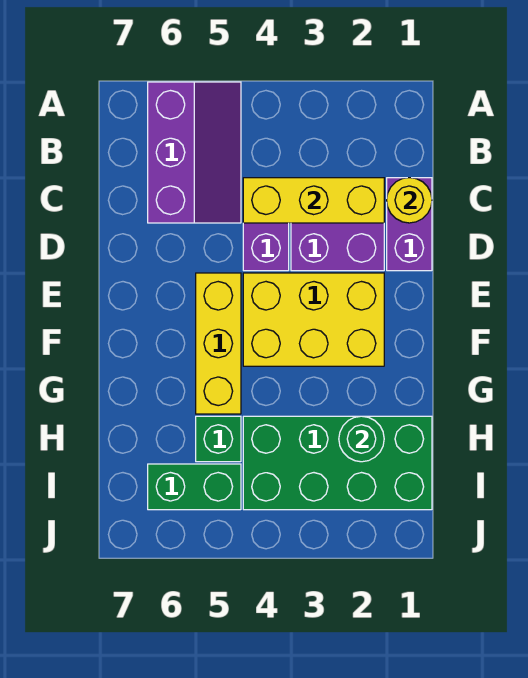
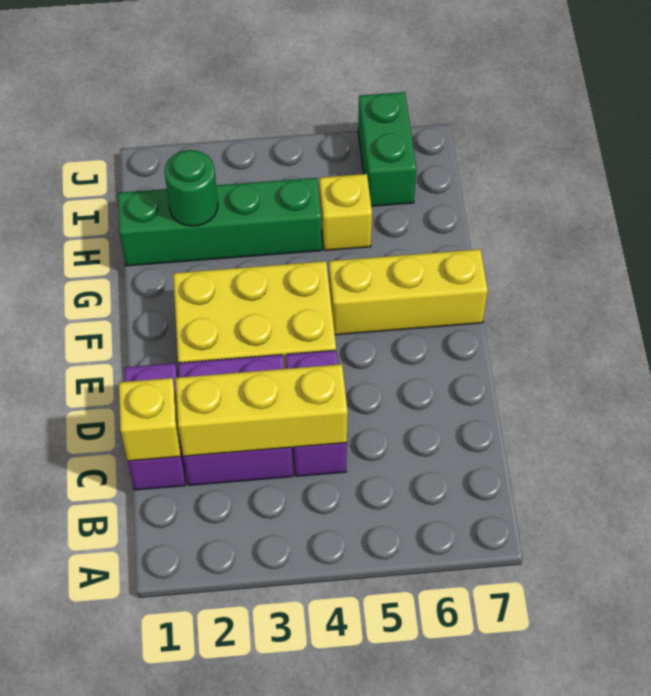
purple slope A5:C6 level 1 top 6 -> none
yellow round brick C1 level 2 -> yellow brick C1 level 2
yellow brick E5:G5 level 1 -> yellow brick F5:F7 level 1
green brick H1:I4 level 1 -> green brick H1:H4 level 1
green brick H5 level 1 -> yellow brick H5 level 1
green brick I5:I6 level 1 -> green brick I6:J6 level 1

